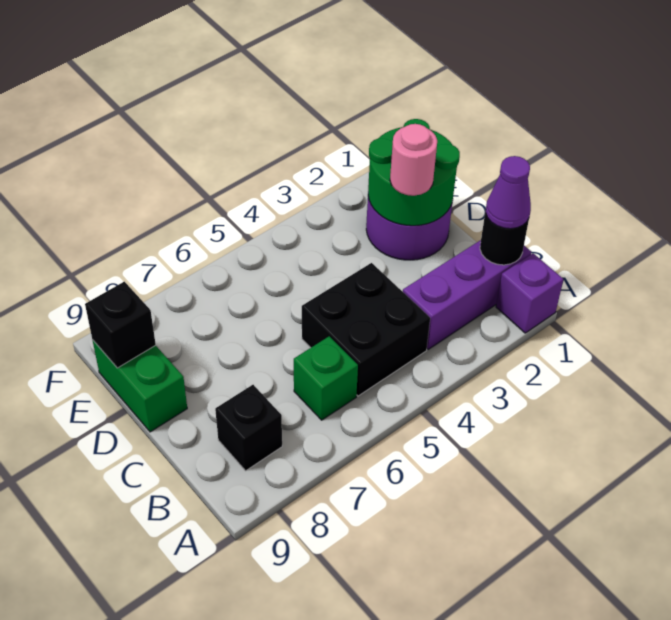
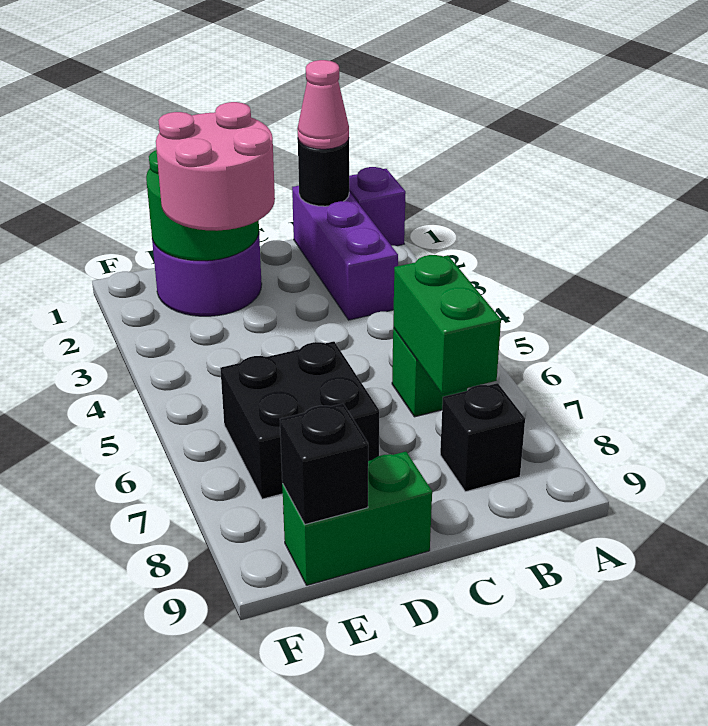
purple cone B1 level 3 -> pink cone B1 level 3
black brick B4:C5 level 1 -> black brick D6:E7 level 1
none -> green brick B6:B7 level 2
pink round brick D2 level 3 -> pink round brick D2:E3 level 3

